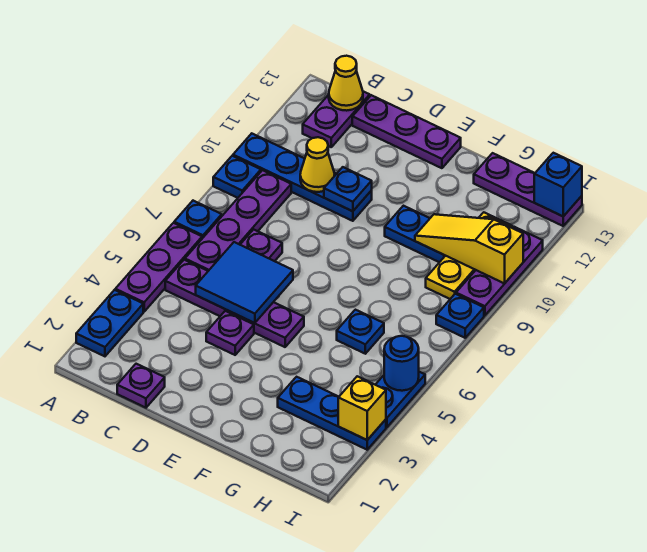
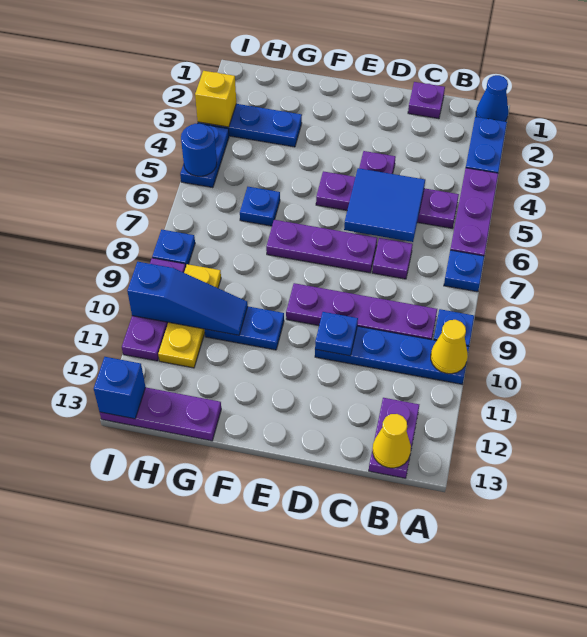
none -> blue cone A1 level 1
purple plate B6:B9 level 1 -> purple plate B9:E9 level 1
yellow cone C10 level 2 -> yellow cone A10 level 2
purple plate C13:E13 level 1 -> purple plate D7:F7 level 1
yellow slope G10:I10 level 2 top I -> blue slope G10:I10 level 2 top I

